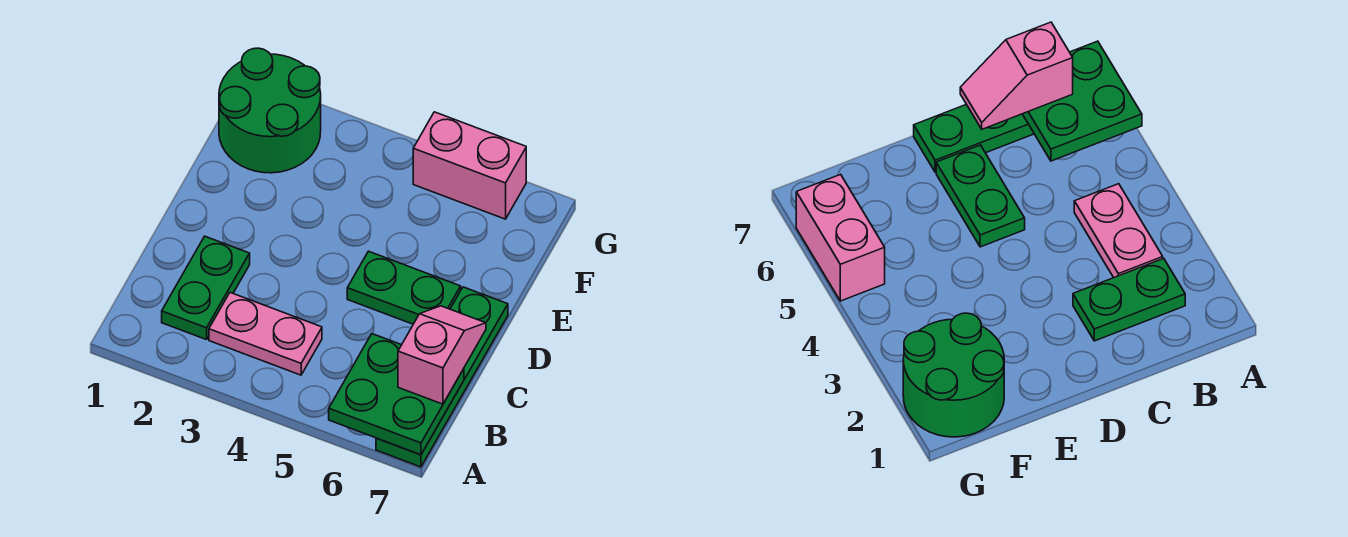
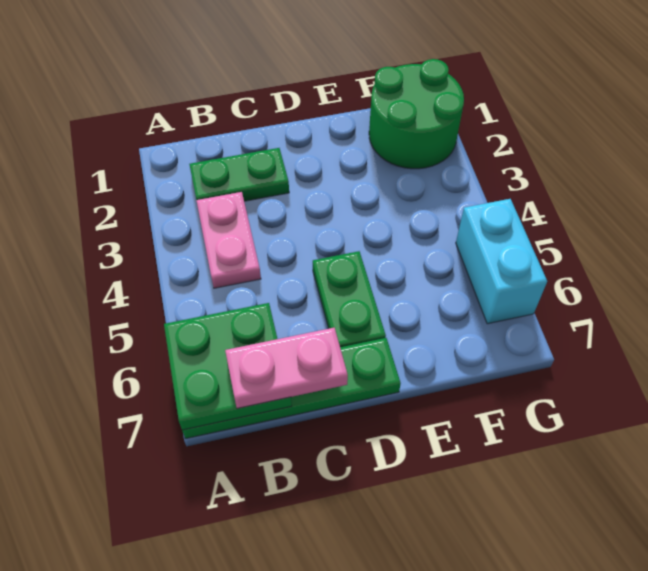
pink slope B7:C7 level 3 top B -> pink plate B7:C7 level 3
pink brick G5:G6 level 1 -> cyan brick G5:G6 level 1

